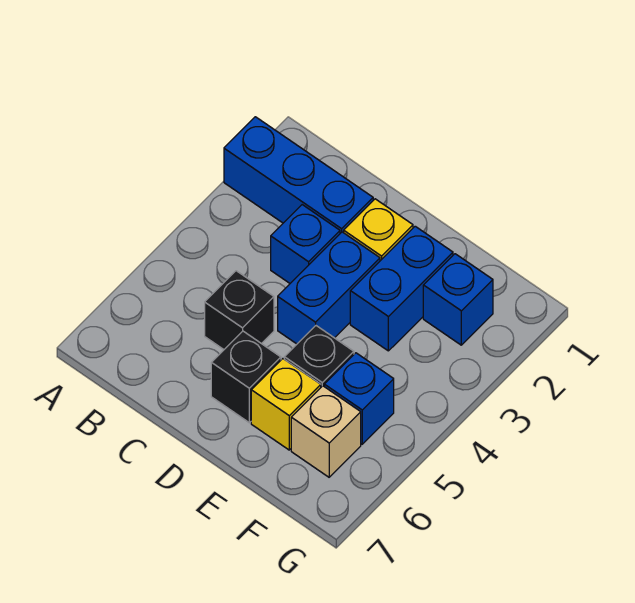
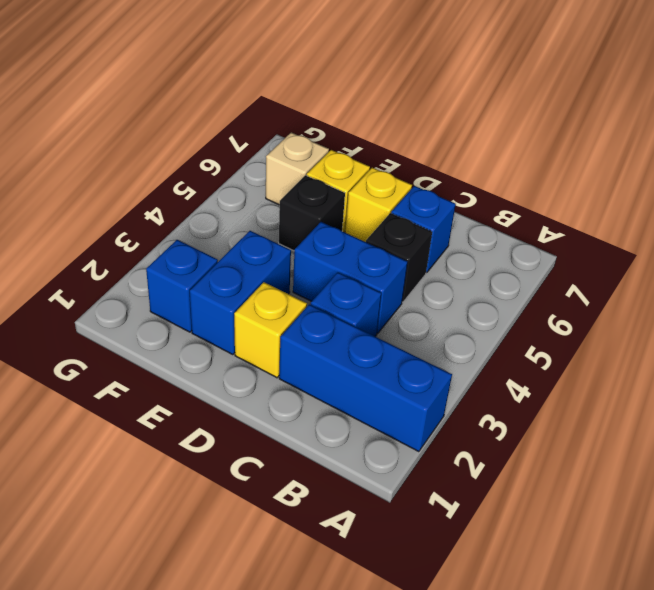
blue brick D3:D4 level 1 -> blue brick C4:D4 level 1
black brick D6 level 1 -> yellow brick D6 level 1
blue brick F5 level 1 -> blue brick C6 level 1

